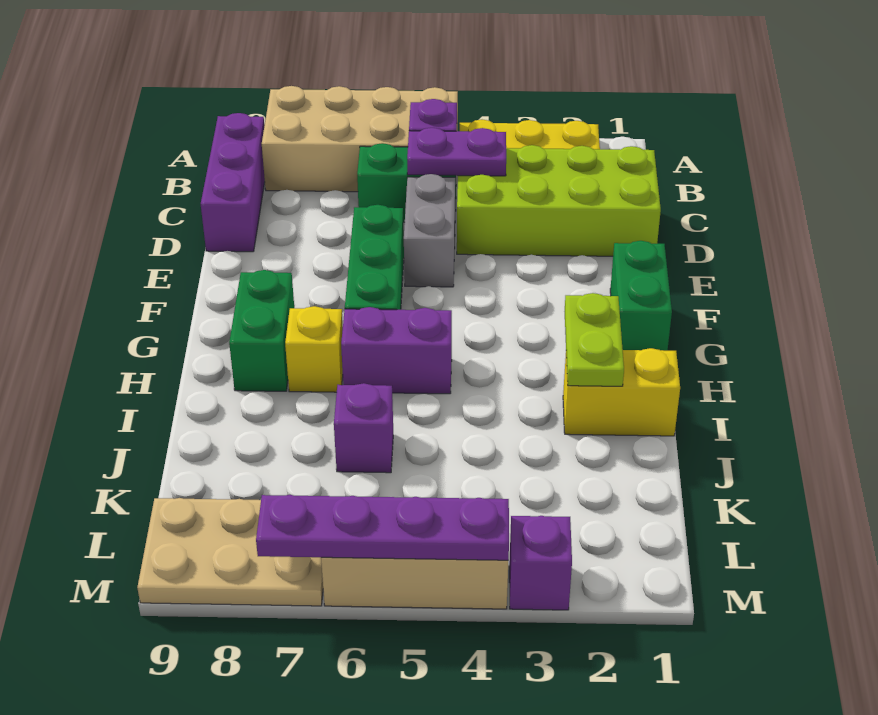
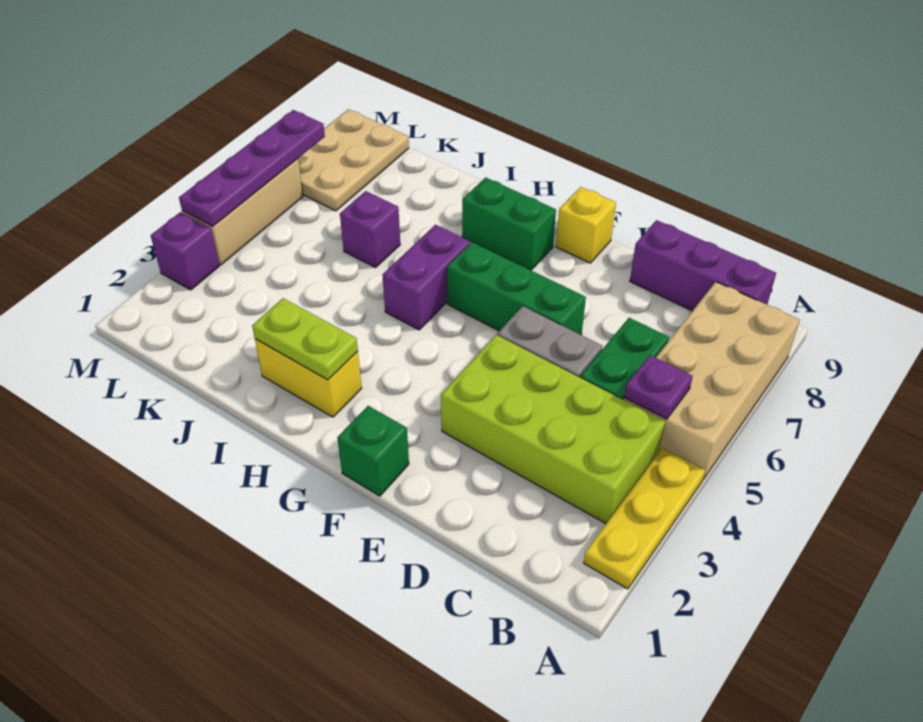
lime brick C1:D4 level 1 -> lime brick B3:E4 level 1
purple plate C4:C5 level 2 -> none
green brick F1:G1 level 1 -> green brick F1 level 1
yellow brick H7 level 1 -> yellow brick F9 level 1
yellow brick I1:I2 level 1 -> yellow brick H2:I2 level 1

